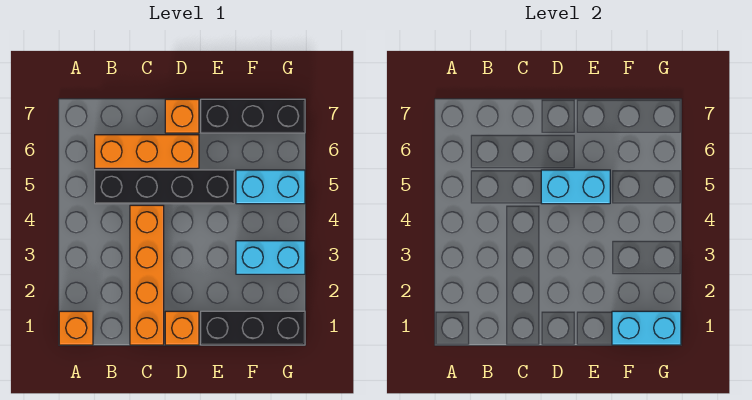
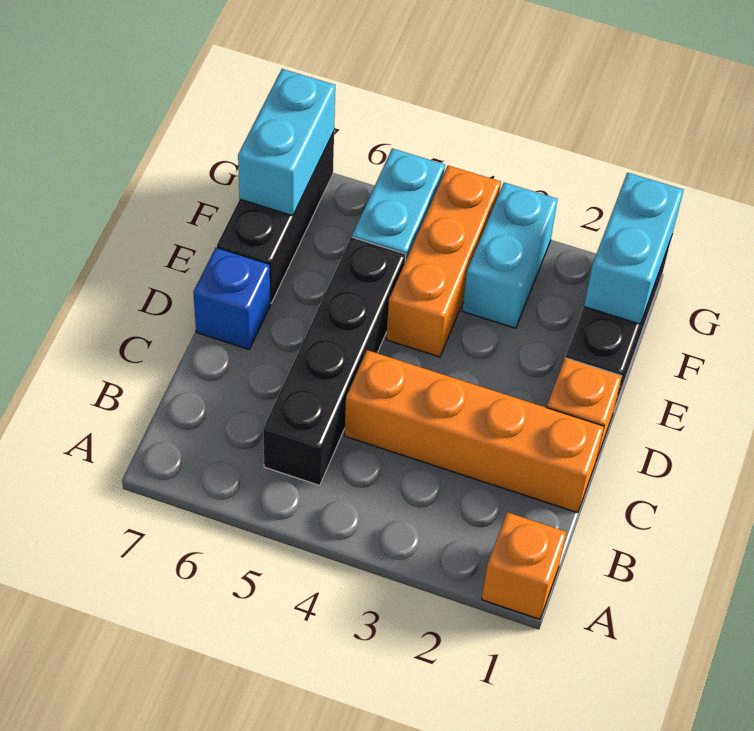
orange brick B6:D6 level 1 -> orange brick E4:G4 level 1
cyan brick D5:E5 level 2 -> cyan brick F7:G7 level 2
orange brick D7 level 1 -> blue brick D7 level 1

